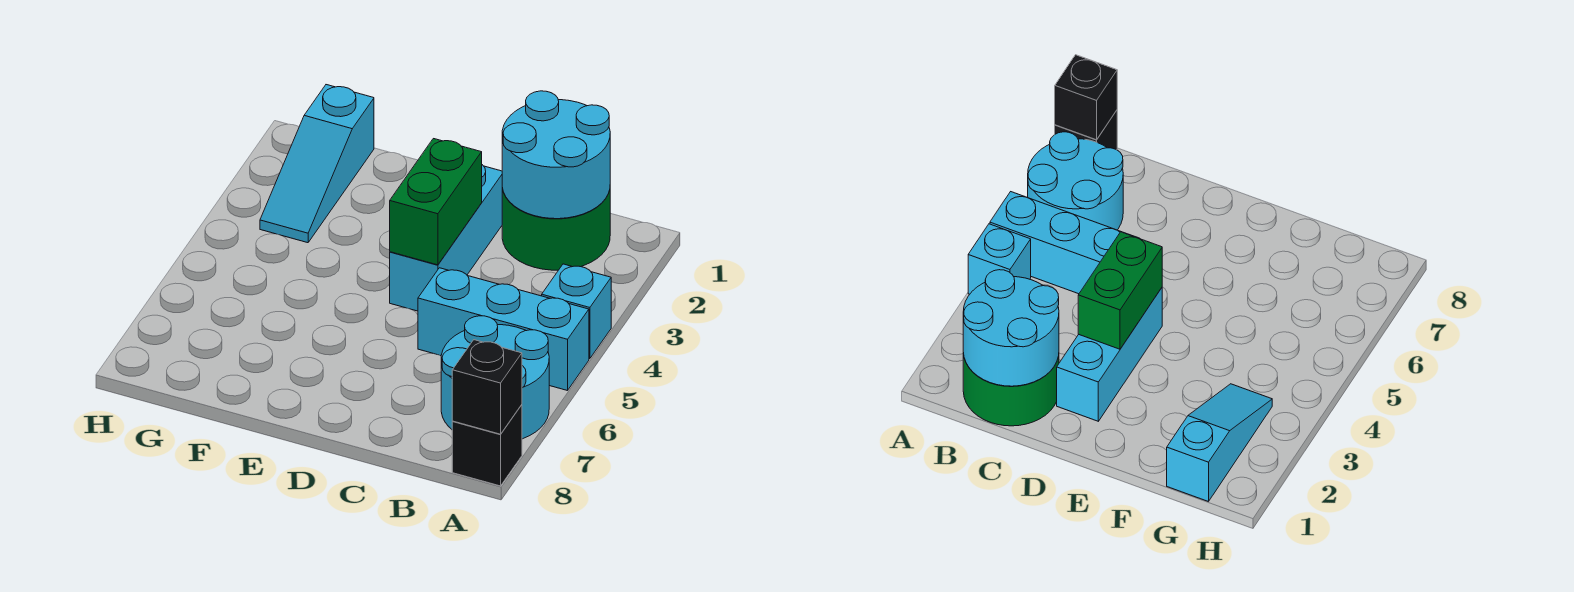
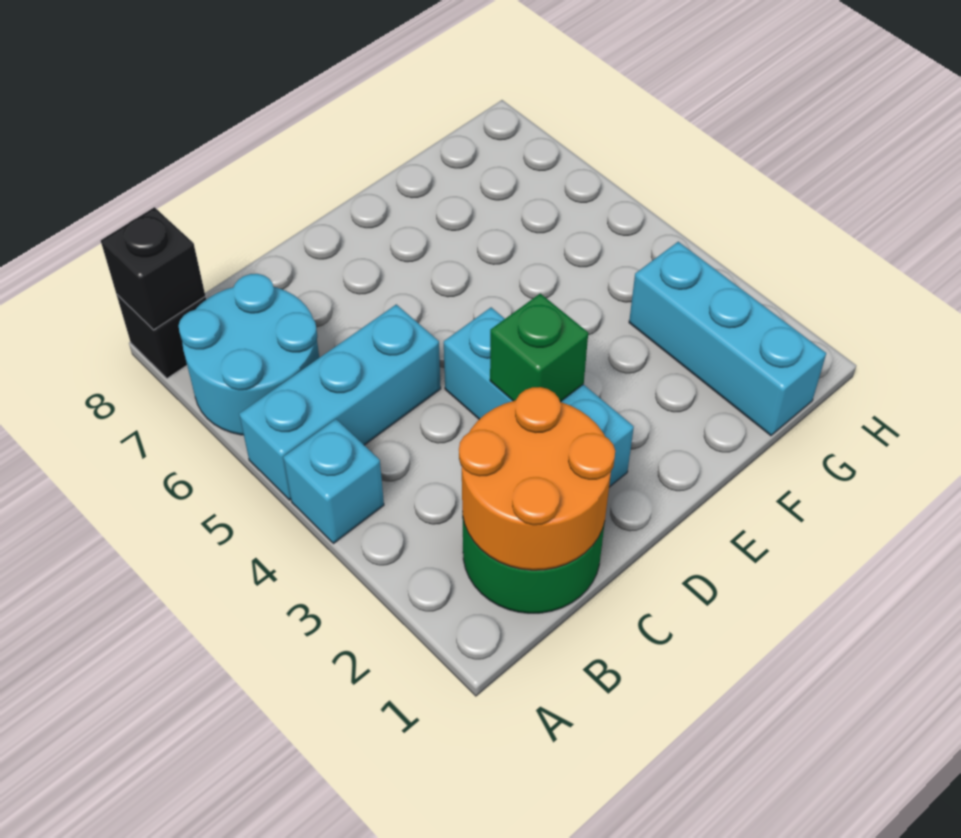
cyan round brick B1:C2 level 2 -> orange round brick B1:C2 level 2
green brick D3:D4 level 2 -> green brick D3 level 2
cyan slope G1:G3 level 1 top 1 -> cyan brick G1:G3 level 1

